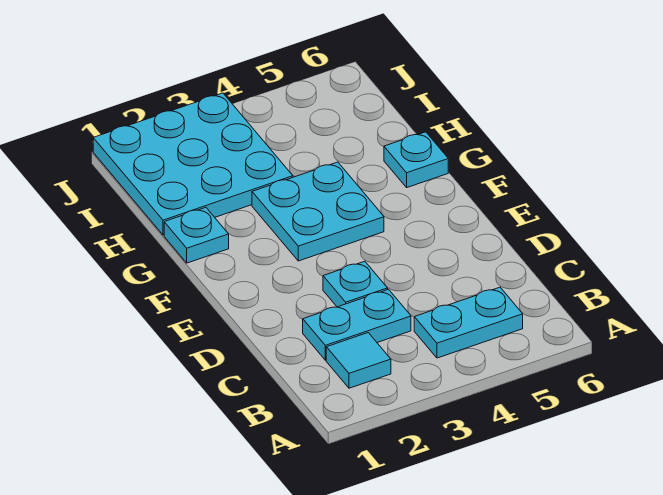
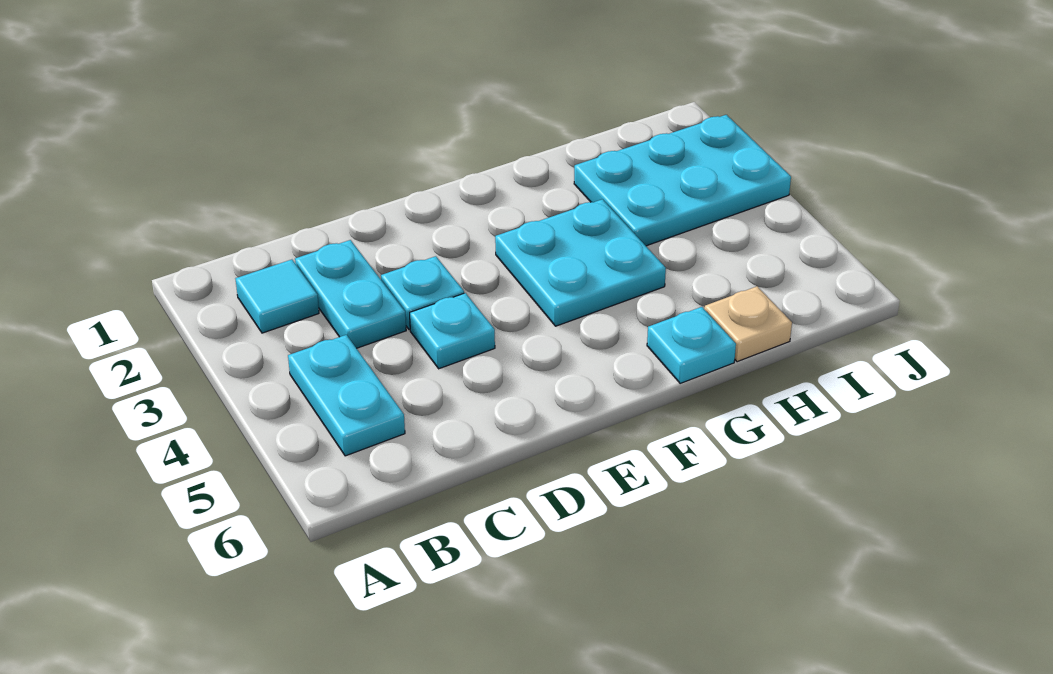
cyan plate G1 level 1 -> cyan plate D4 level 1
cyan plate H1:J3 level 1 -> cyan plate H2:J3 level 1
none -> tan plate H6 level 1

